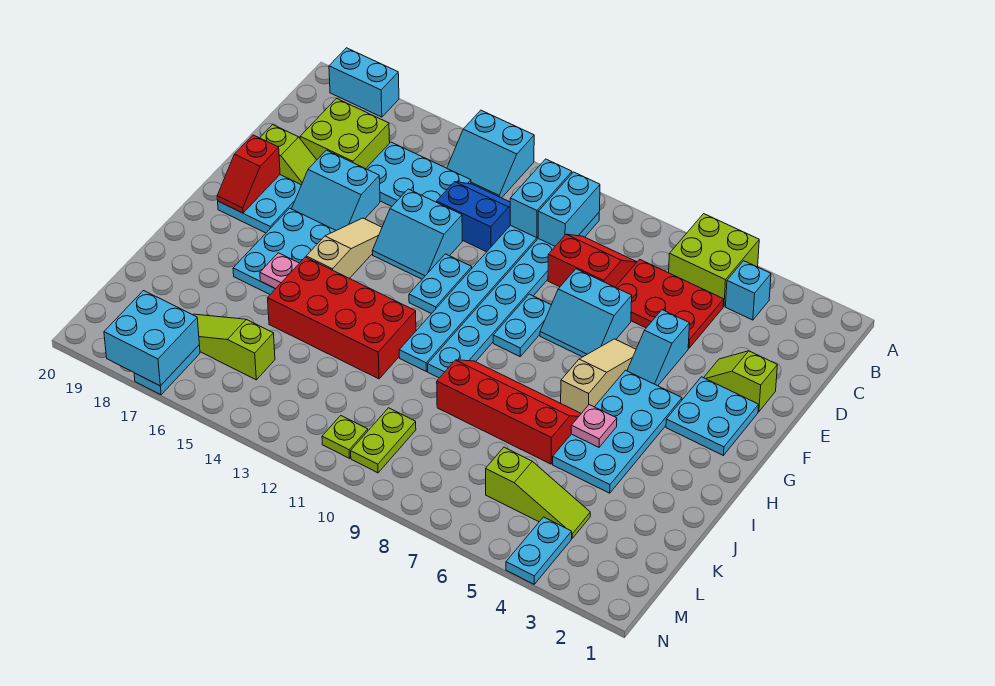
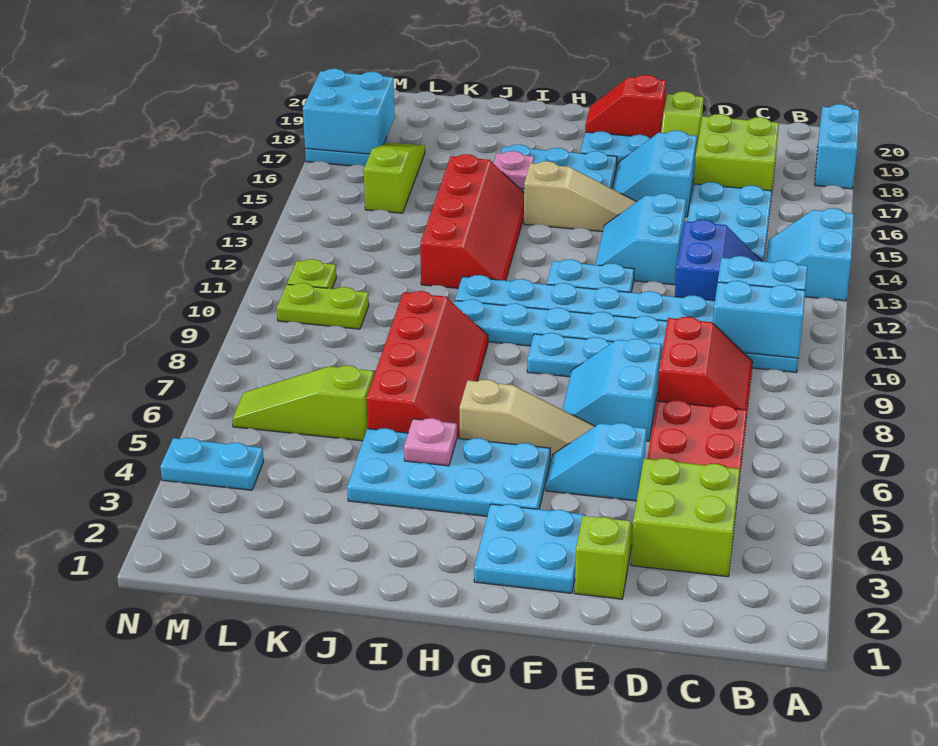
lime brick A5:B6 level 1 -> lime brick C3:D4 level 1
cyan brick B4 level 1 -> none
red brick I12:J15 level 1 -> red slope I12:J15 level 1 top J
lime slope L4:L6 level 1 top 6 -> lime slope K6:M6 level 1 top K

